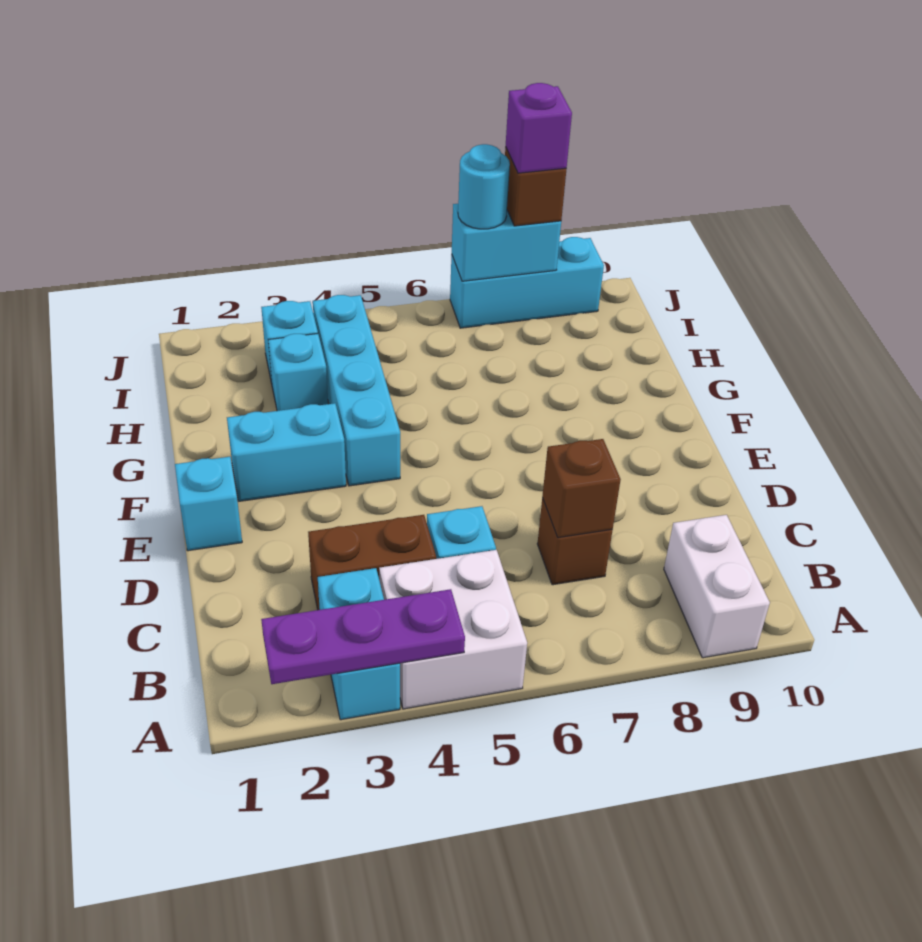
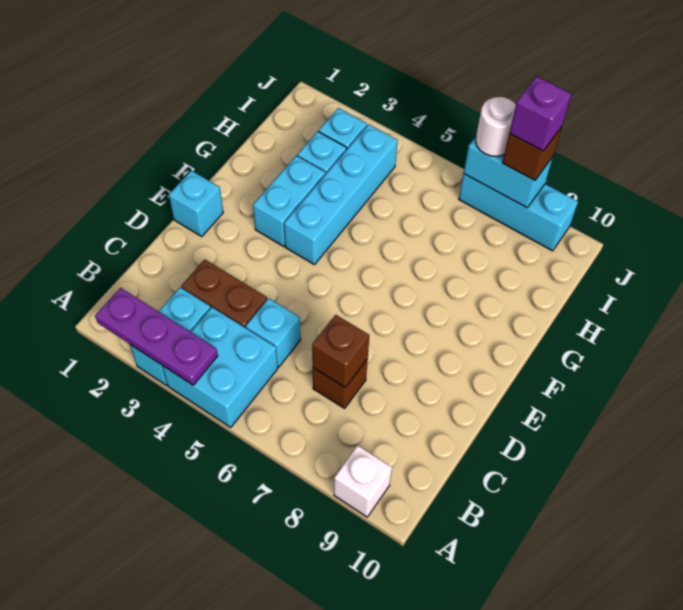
white brick A4:B5 level 1 -> cyan brick A4:B5 level 1
white brick A9:B9 level 1 -> white brick A9 level 1
cyan brick F2:F3 level 1 -> cyan brick F3:G3 level 1
cyan round brick J7 level 3 -> white round brick J7 level 3

